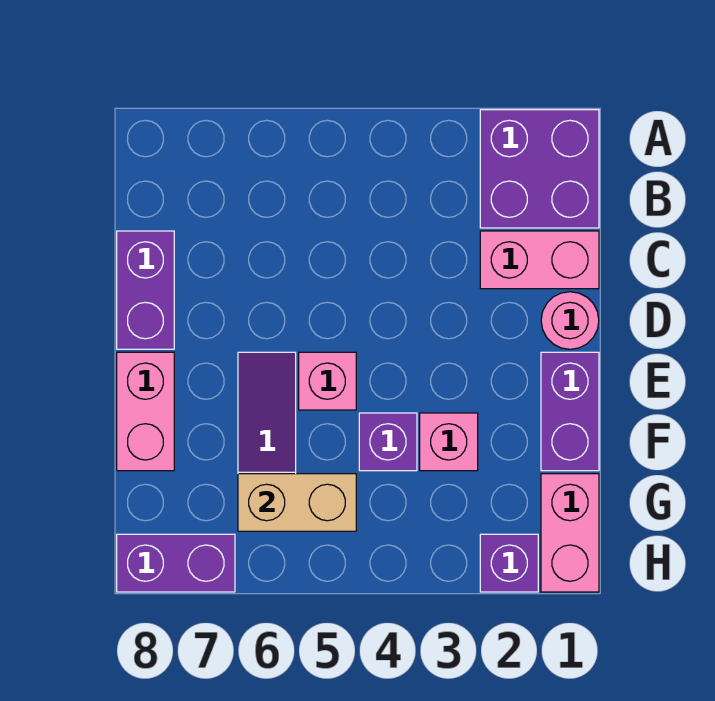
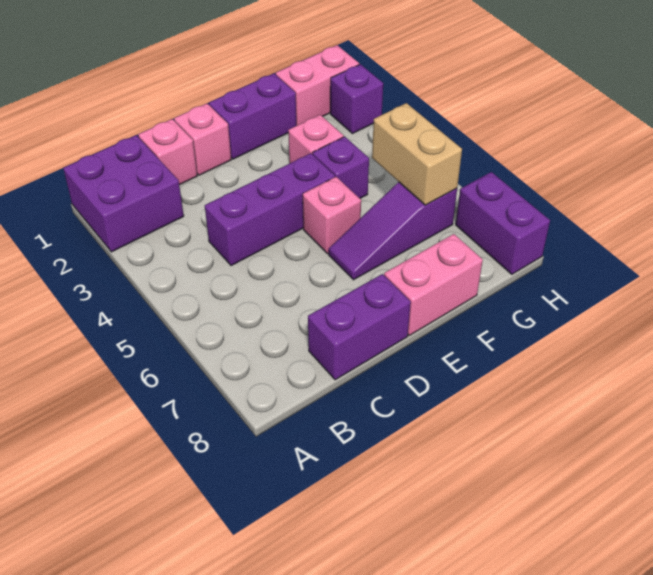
pink brick C1:C2 level 1 -> pink brick C1 level 1
none -> purple brick C4:E4 level 1
pink round brick D1 level 1 -> pink brick D1 level 1

